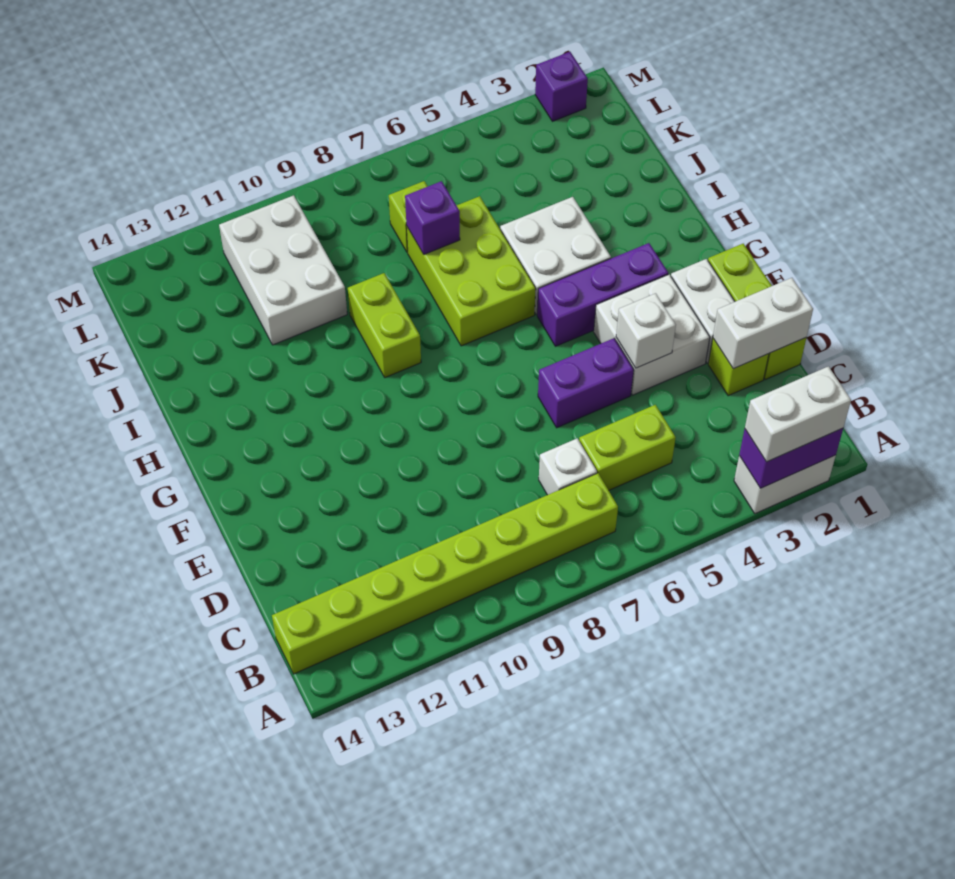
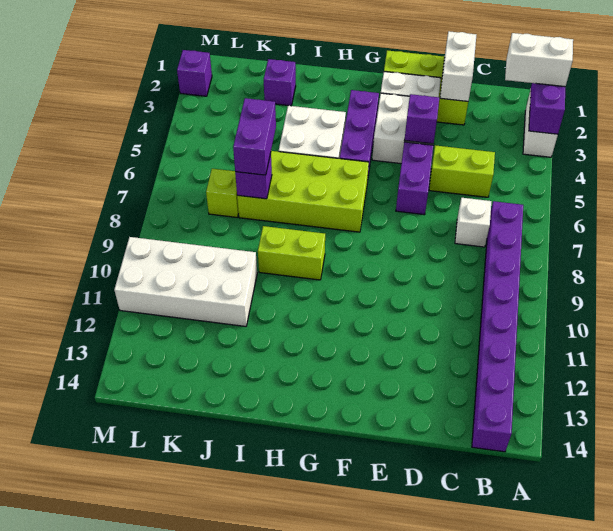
white brick A2:A3 level 3 -> white brick A2:B2 level 3
lime brick B7:B14 level 1 -> purple brick B7:B14 level 1
lime brick C5:C6 level 1 -> lime brick C5:D5 level 1
white brick E4 level 2 -> purple brick E4 level 2
lime brick H6:J7 level 1 -> lime brick G6:J7 level 1
none -> purple brick J2 level 1
none -> purple brick J6:J7 level 3
white brick J10:L11 level 1 -> white brick J10:M11 level 1

